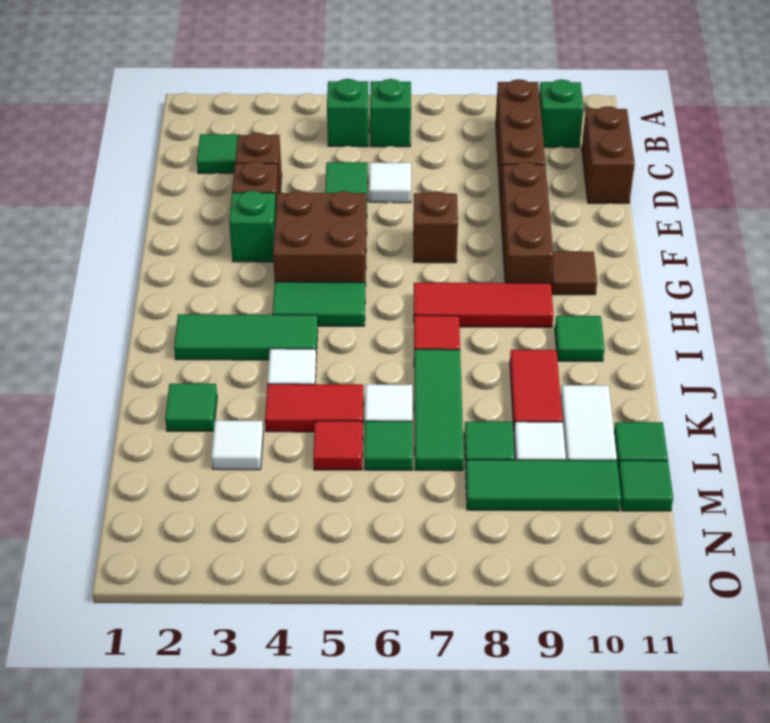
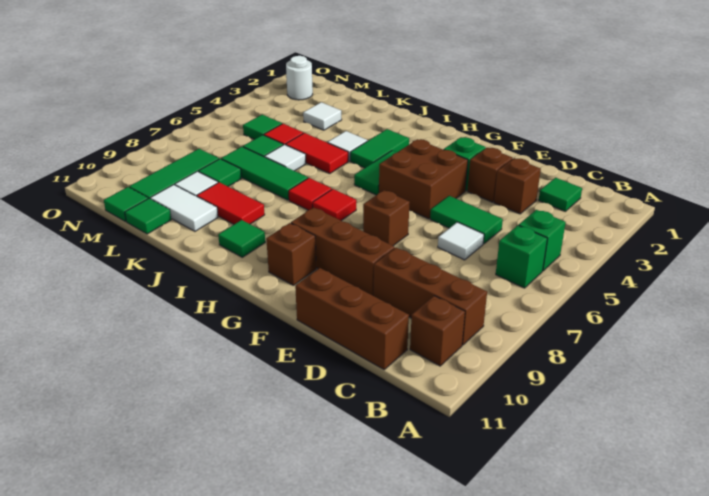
green brick B10 level 1 -> brown brick B10 level 1
brown brick C11:D11 level 1 -> brown brick C11:E11 level 1
brown tile G10 level 1 -> brown brick G10 level 1
red tile H7:H9 level 1 -> red tile H7 level 1
green tile I2:I4 level 1 -> green tile I3:I4 level 1
green tile K2 level 1 -> green tile M5 level 1
red tile K4:K5 level 1 -> red tile J5:K5 level 1
none -> white round brick N2 level 1

